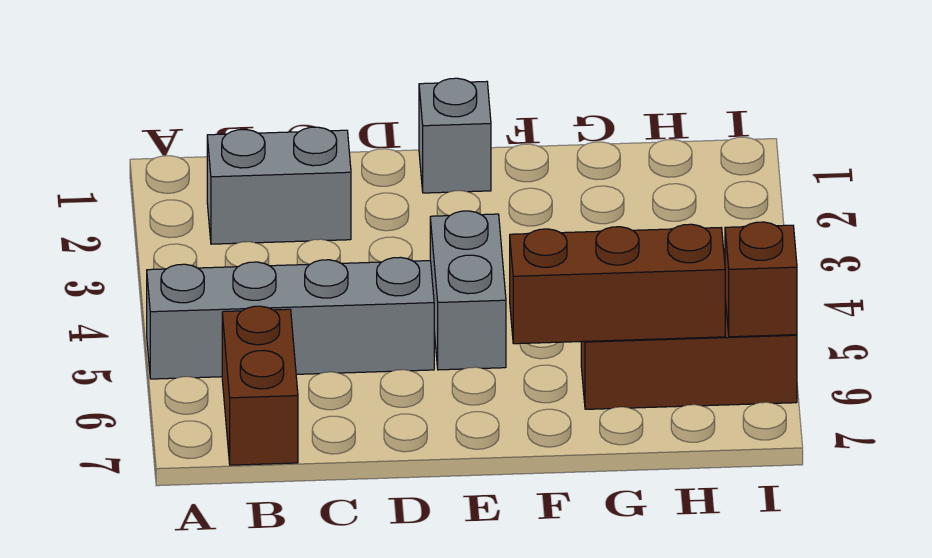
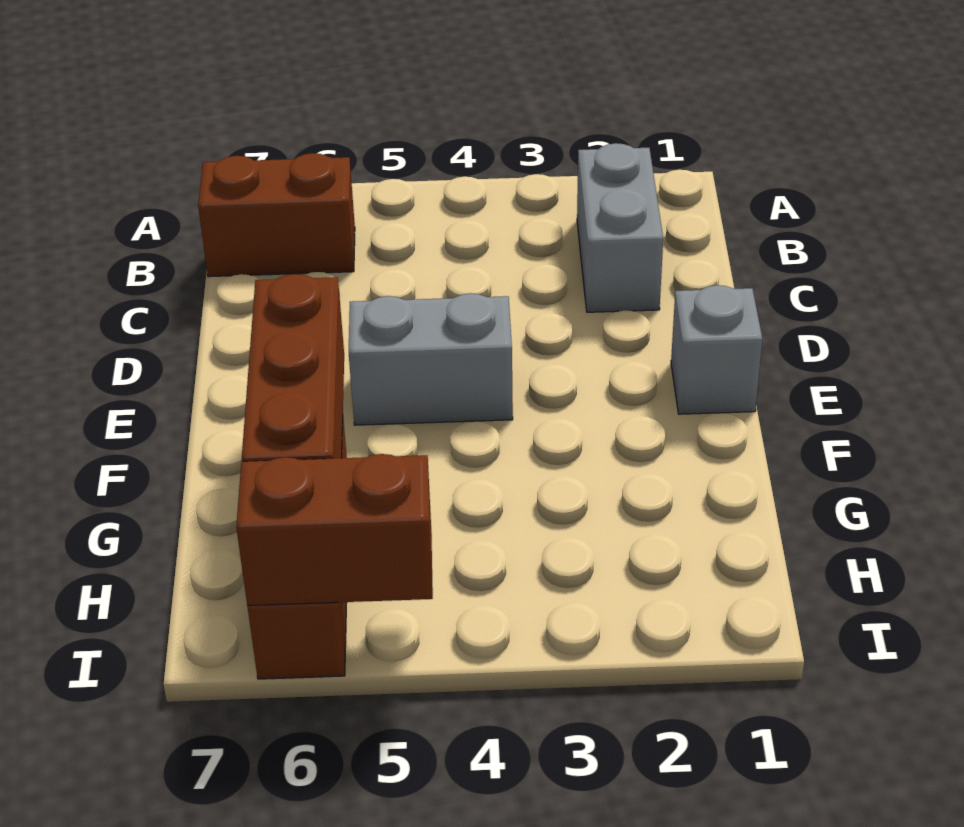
grey brick A5:D5 level 1 -> none
brown brick I6 level 2 -> brown brick I5:I6 level 2

